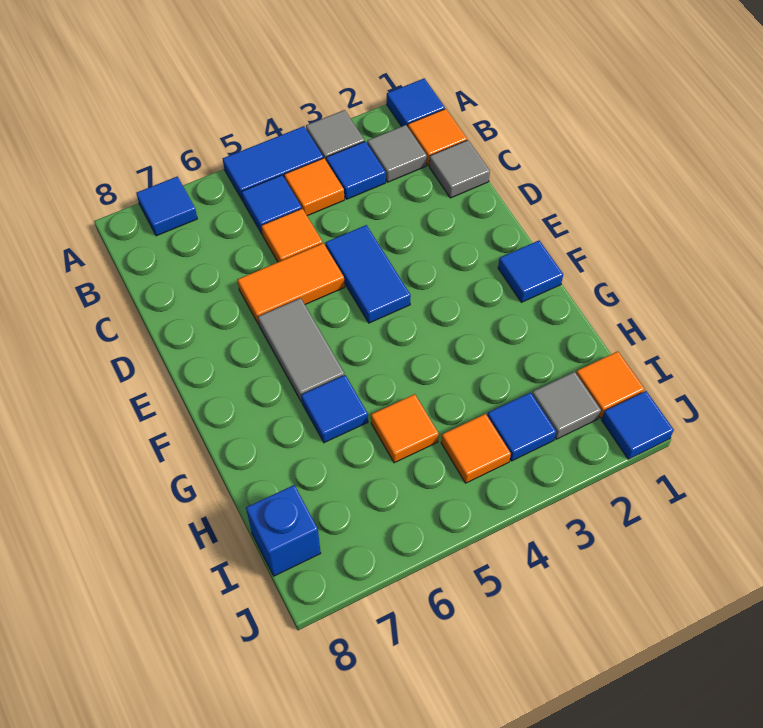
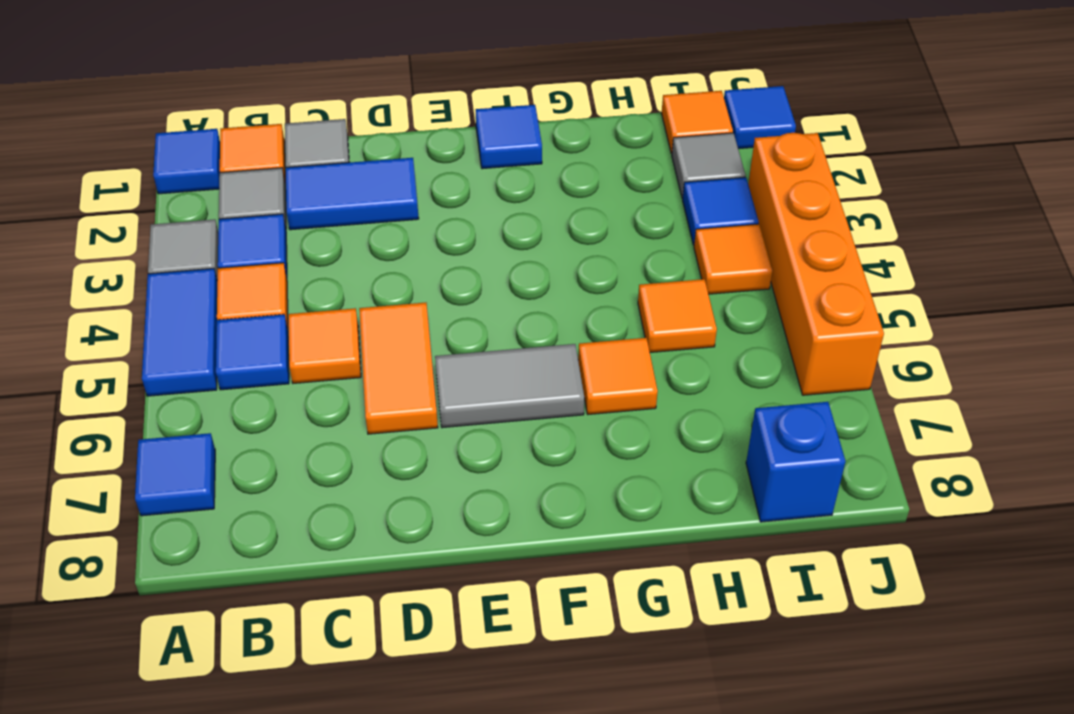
blue tile D4:E4 level 1 -> blue tile C2:D2 level 1
blue tile G6 level 1 -> orange tile G6 level 1
none -> orange brick J3:J6 level 1

